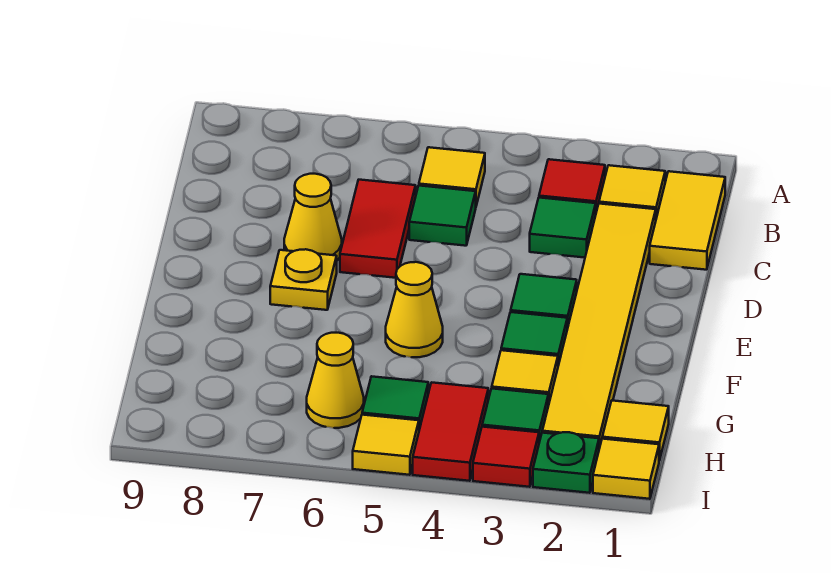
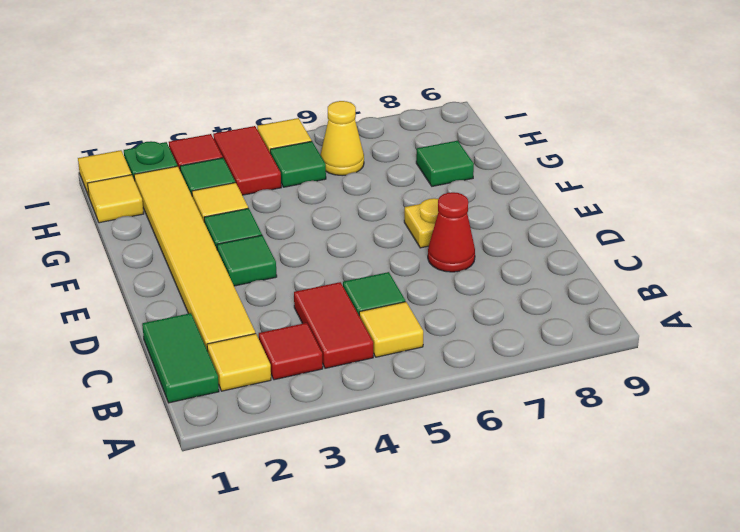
yellow tile B1:C1 level 1 -> green tile B1:C1 level 1
green tile C3 level 1 -> green tile G8 level 1
red tile C6:D6 level 1 -> red tile B4:C4 level 1
yellow cone D7 level 1 -> red cone D7 level 1
yellow cone F5 level 1 -> none

